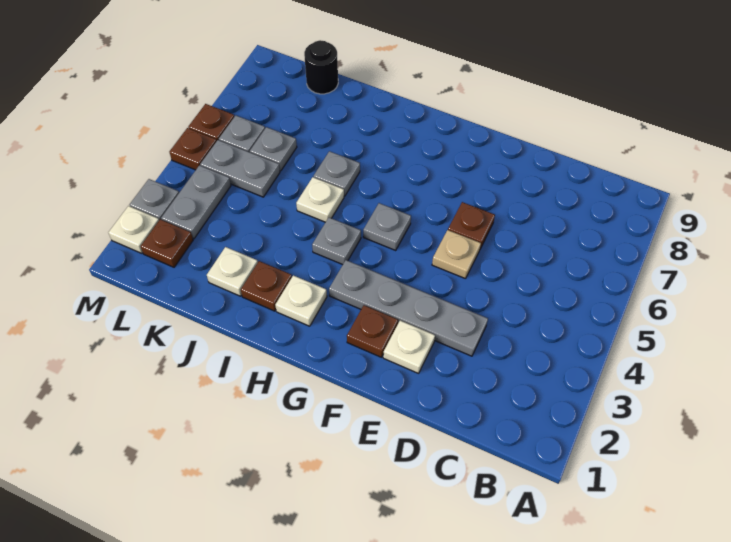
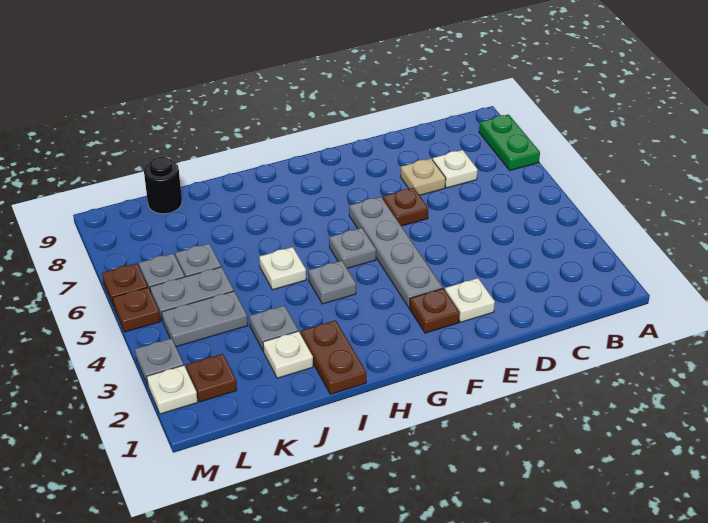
none -> green plate A7:A8 level 1
grey plate D3:G3 level 1 -> grey plate F3:F6 level 1
tan plate E5 level 1 -> tan plate D7 level 1
white plate H2 level 1 -> white plate C7 level 1
brown plate I2 level 1 -> brown plate I1:I2 level 1
grey plate I6 level 1 -> grey plate J3 level 1
grey plate L3:L4 level 1 -> grey plate K4:L4 level 1

